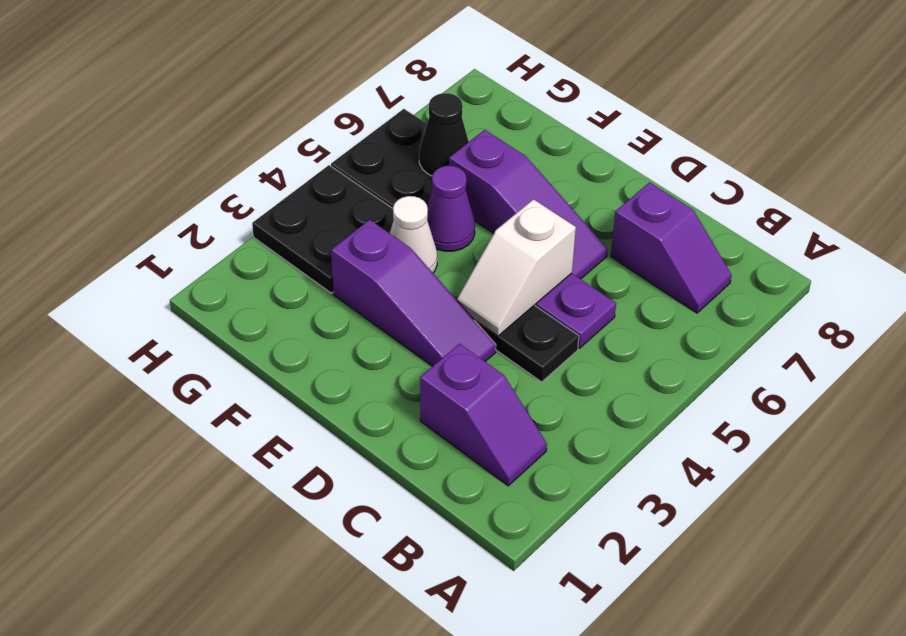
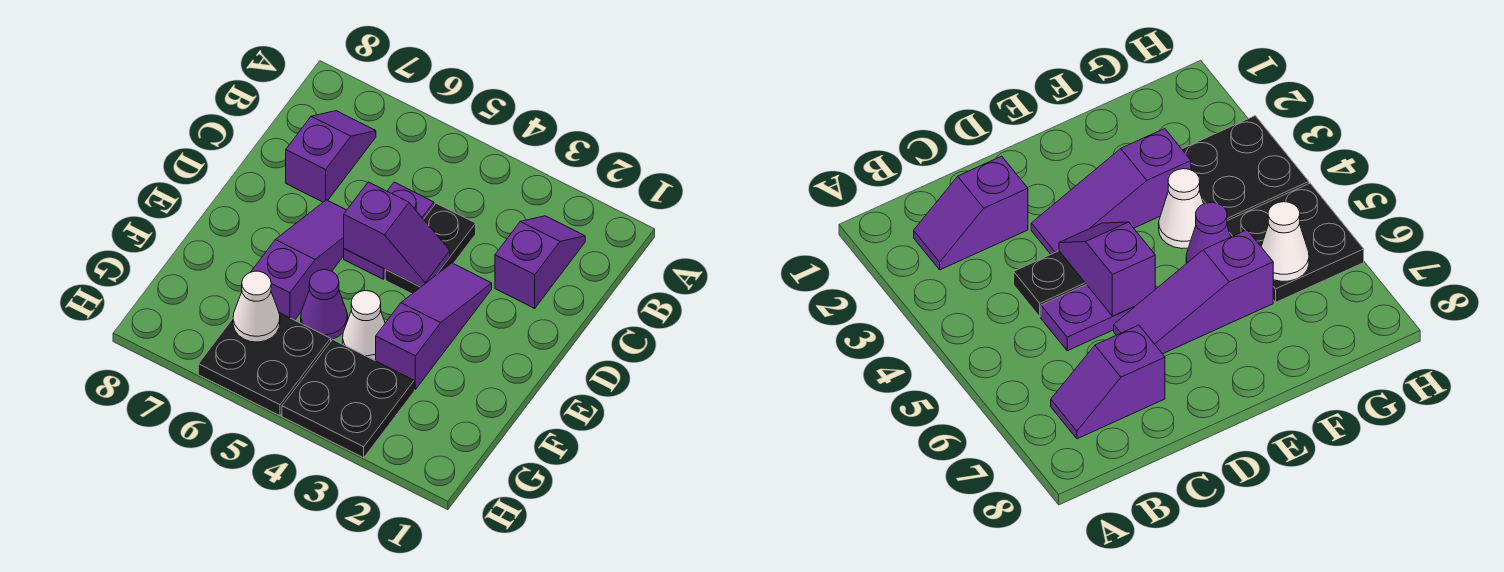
white slope D4:D5 level 2 top 5 -> purple slope D4:D5 level 2 top 5
black cone G6 level 2 -> white cone G6 level 2

